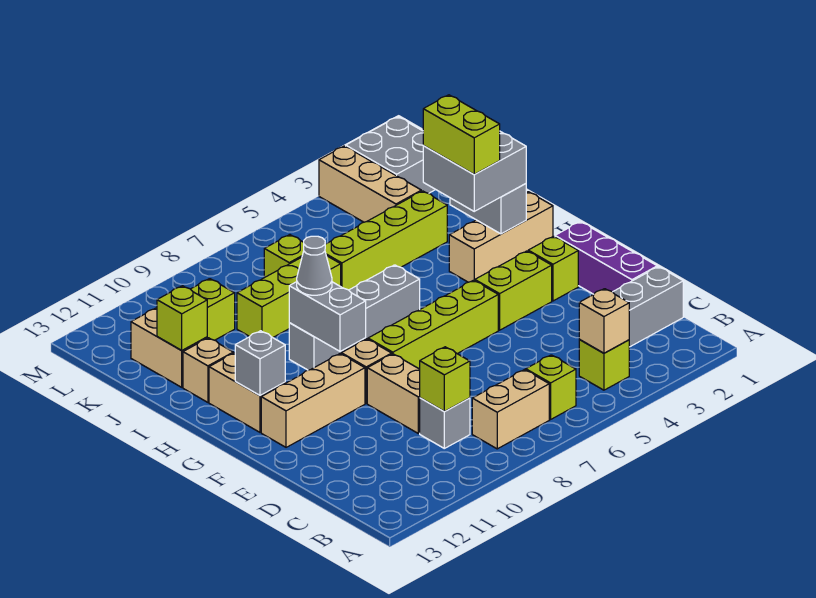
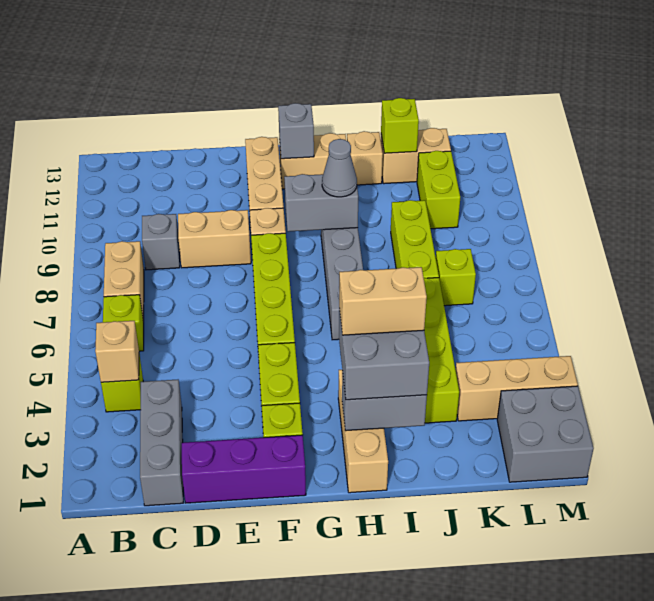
lime brick C9 level 2 -> none
lime brick H3:I3 level 4 -> tan brick H3:I3 level 4

